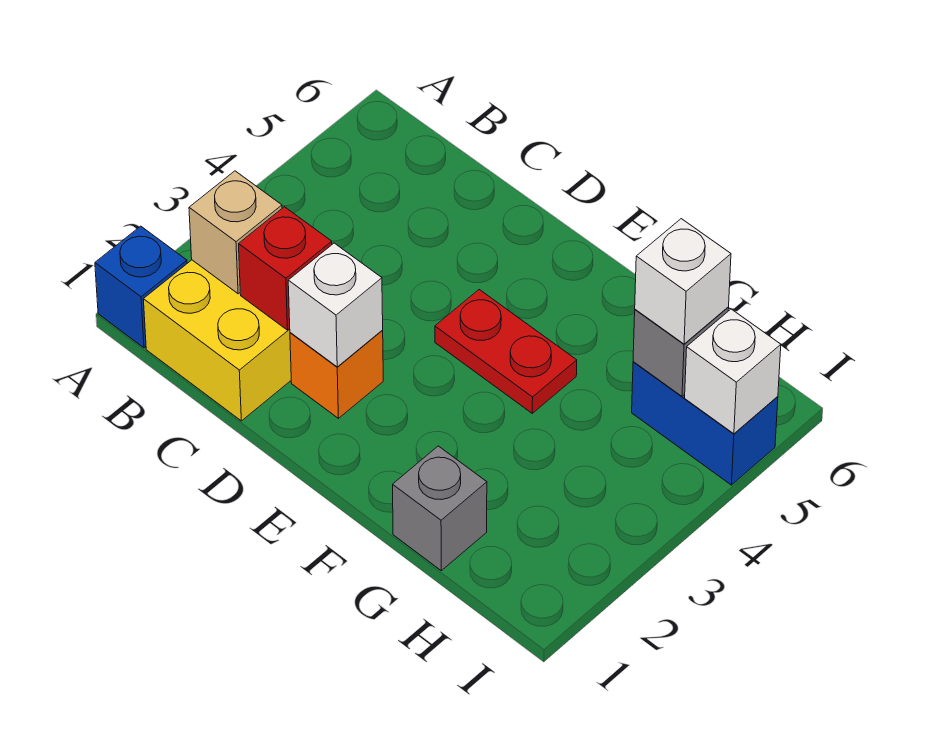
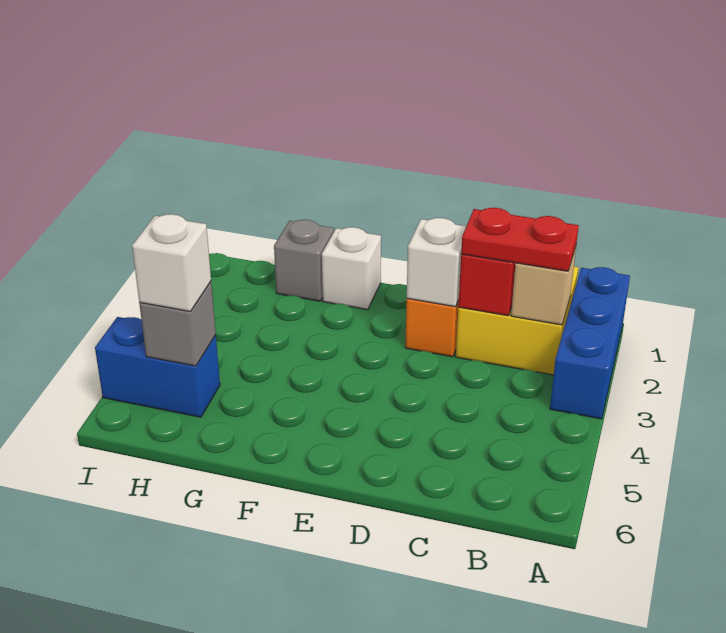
blue brick A1 level 1 -> blue brick A1:A3 level 1
red plate E4:F4 level 1 -> red plate B2:C2 level 3
white brick I5 level 2 -> white brick F1 level 1

